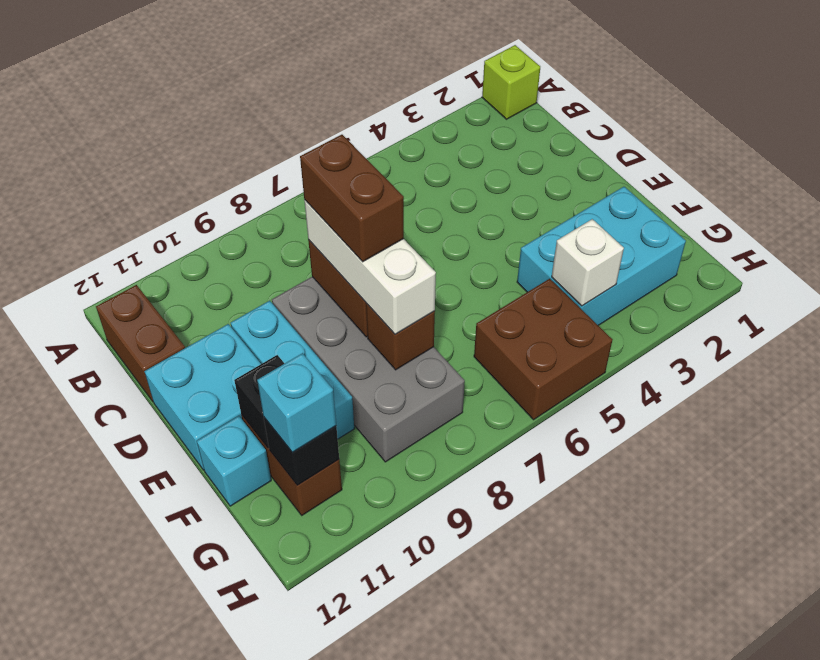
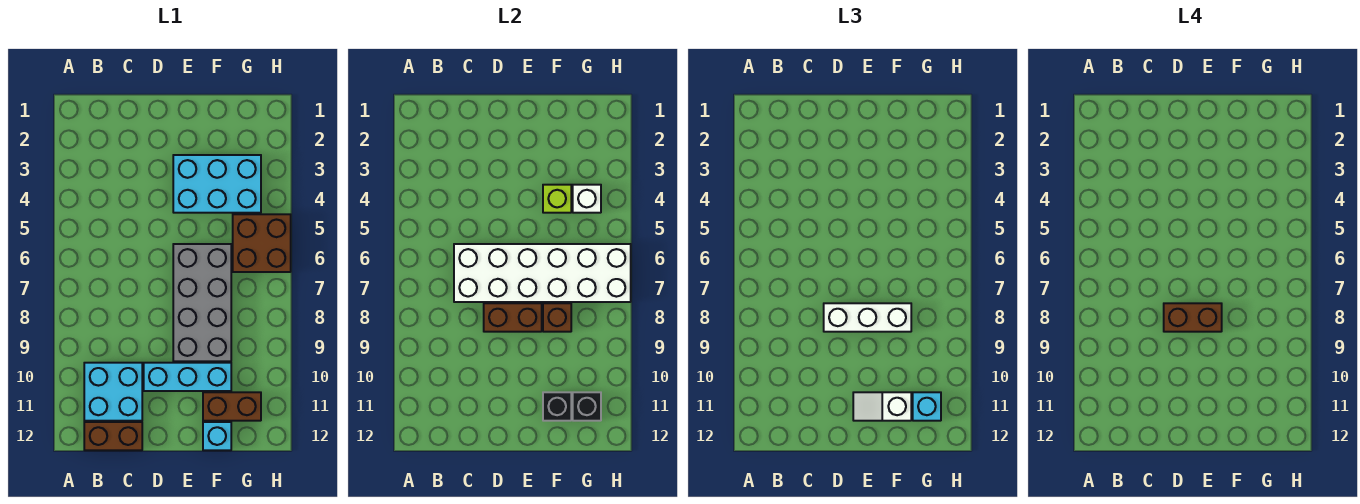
lime brick A1 level 1 -> lime brick F4 level 2
none -> white brick C6:H7 level 2
grey brick D8:G9 level 1 -> grey brick E6:F9 level 1
cyan brick D11:E12 level 1 -> cyan brick B10:C11 level 1
none -> white slope E11:F11 level 3 top F
cyan brick F2:G4 level 1 -> cyan brick E3:G4 level 1

